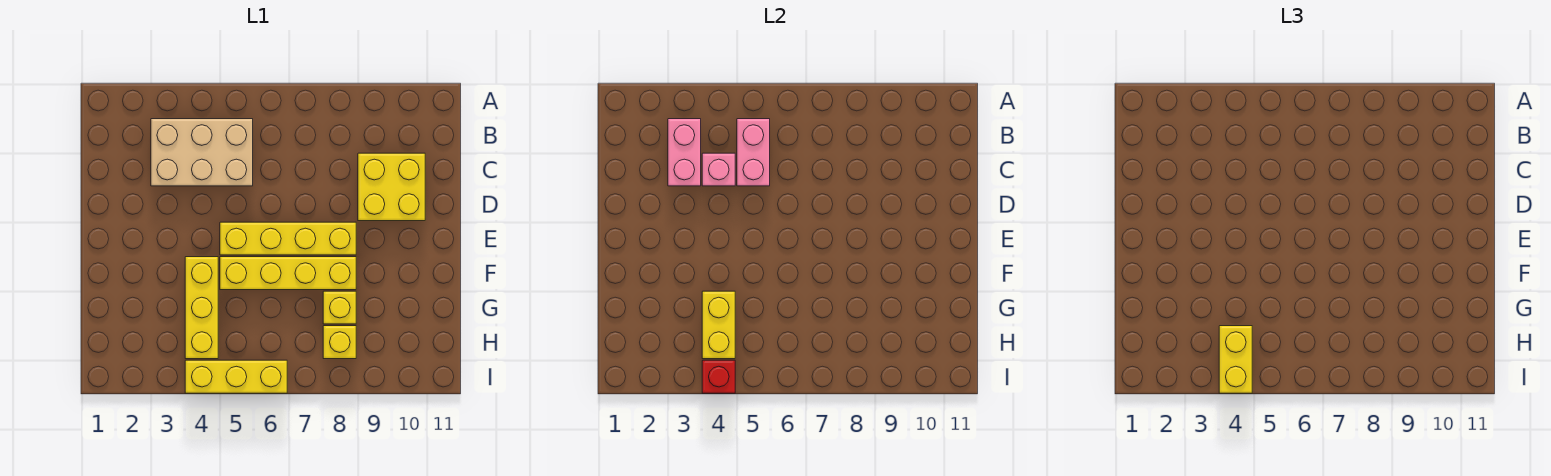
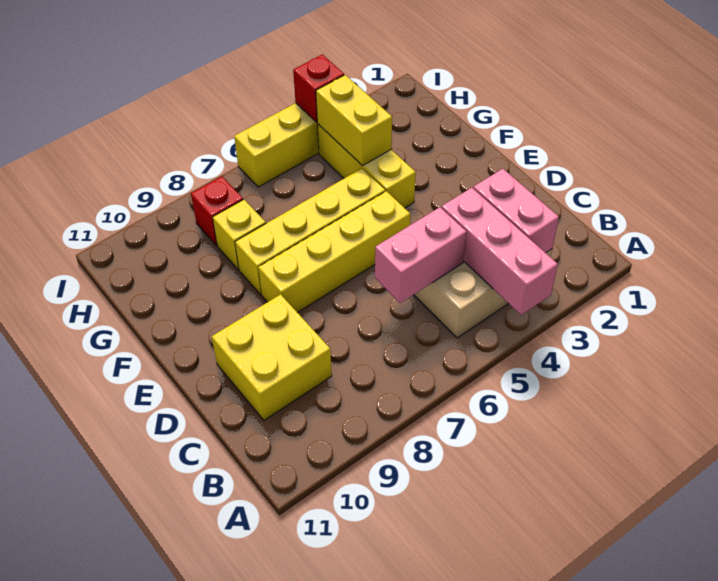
pink brick B5:C5 level 2 -> pink brick C5:C6 level 2
pink brick C4 level 2 -> pink brick A4:C4 level 2
yellow brick H4:I4 level 3 -> none
yellow brick H8 level 1 -> red brick H8 level 1

